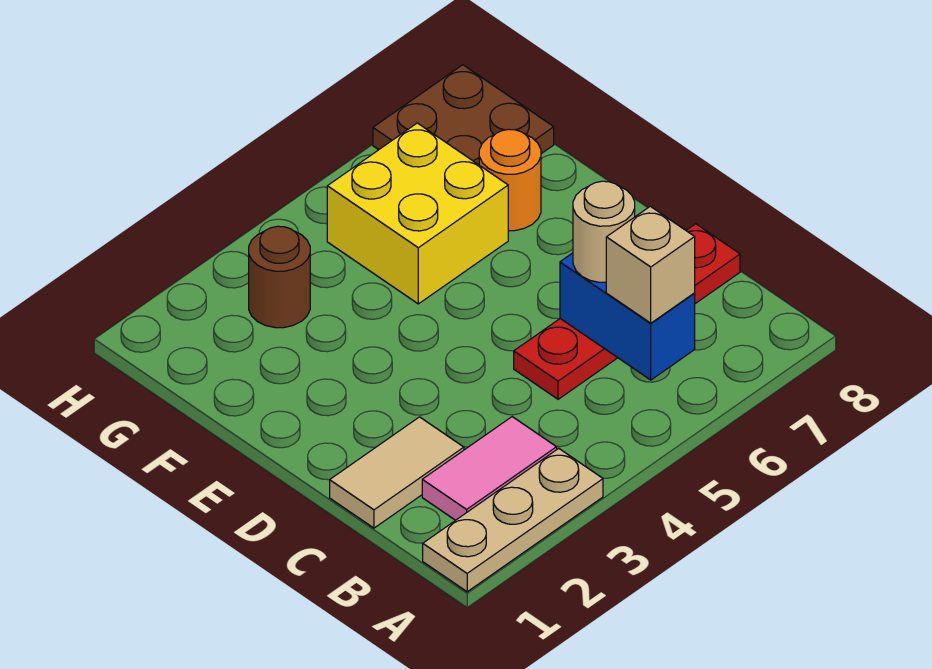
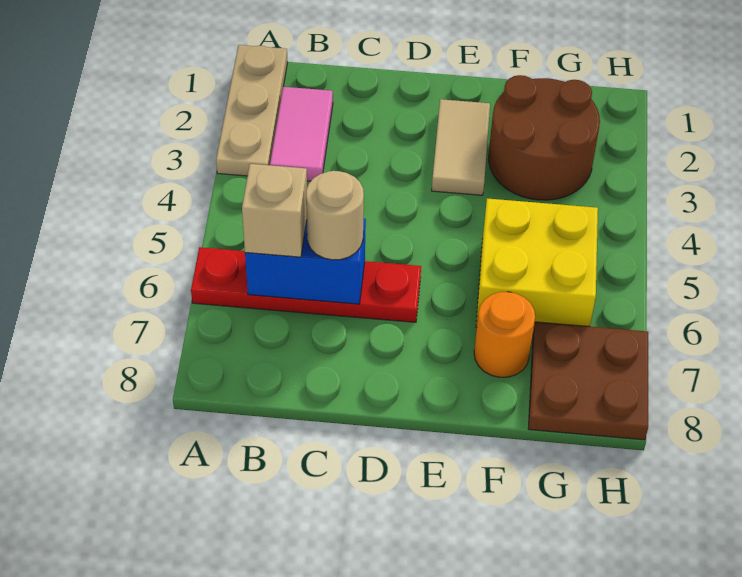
tan tile C1:C2 level 1 -> tan tile E2:E3 level 1
red plate C5:C8 level 1 -> red plate A6:D6 level 1
brown round brick G3 level 1 -> brown round brick F2:G3 level 1

